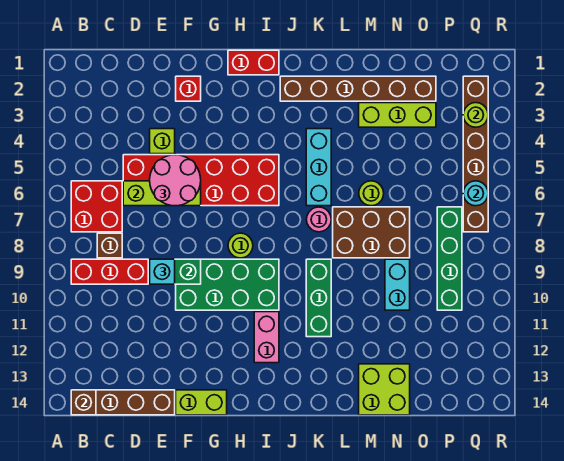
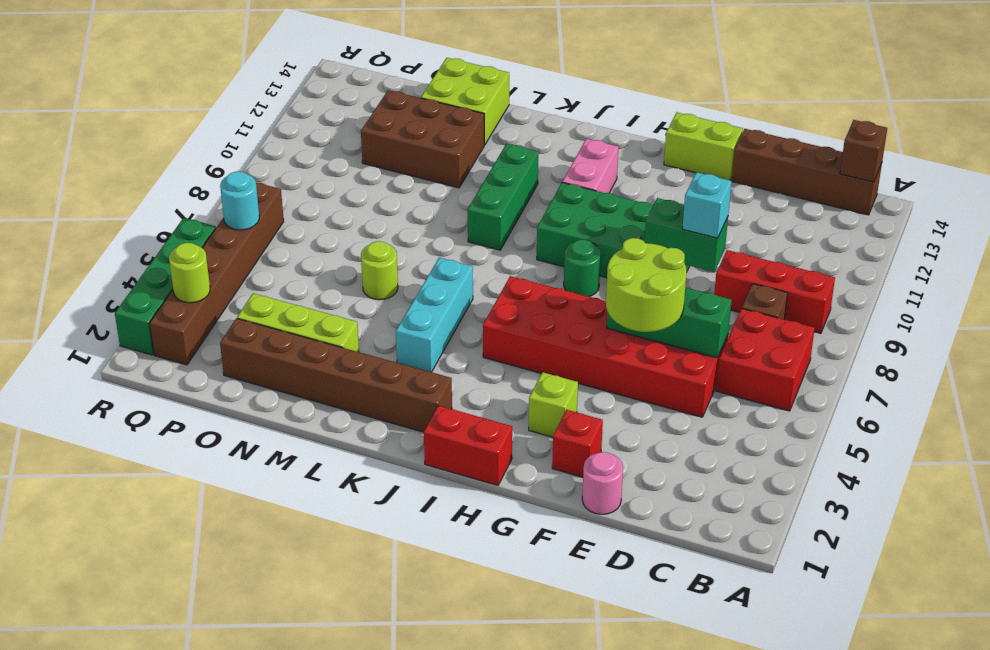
lime brick D6:F6 level 2 -> green brick D6:F6 level 2
lime brick E4 level 1 -> lime brick G3 level 1
pink round brick E5:F6 level 3 -> lime round brick E5:F6 level 3
lime round brick H8 level 1 -> green round brick H8 level 1
pink round brick K7 level 1 -> pink round brick E1 level 1
brown brick L7:N8 level 1 -> brown brick M11:O12 level 1
cyan brick N9:N10 level 1 -> none
green brick P7:P10 level 1 -> green brick R2:R5 level 1

